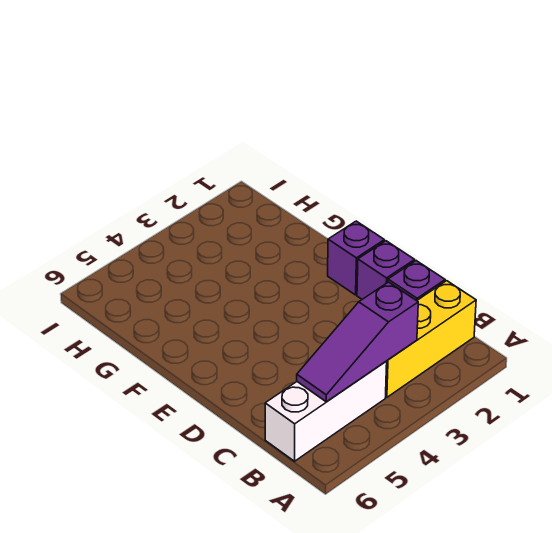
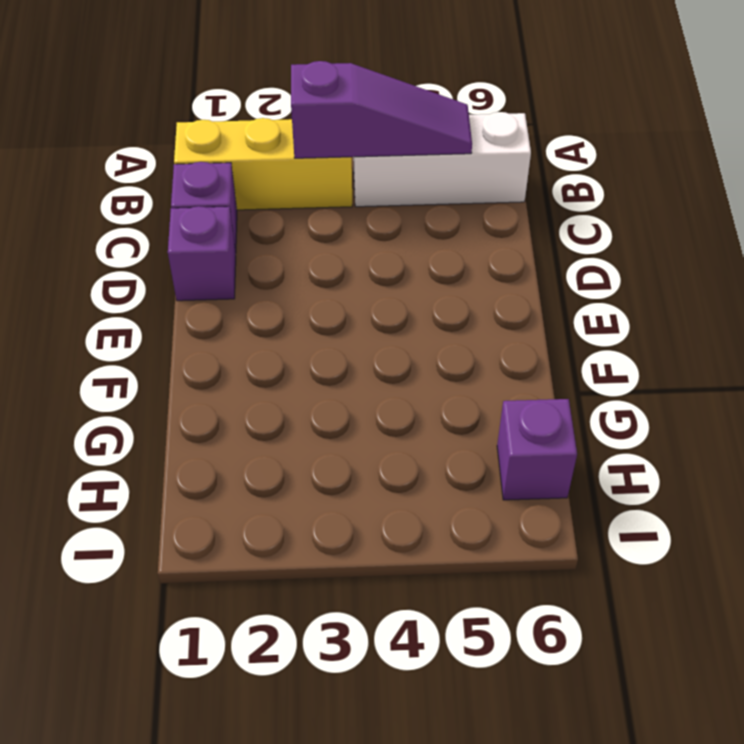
purple brick E1 level 1 -> purple brick H6 level 1

